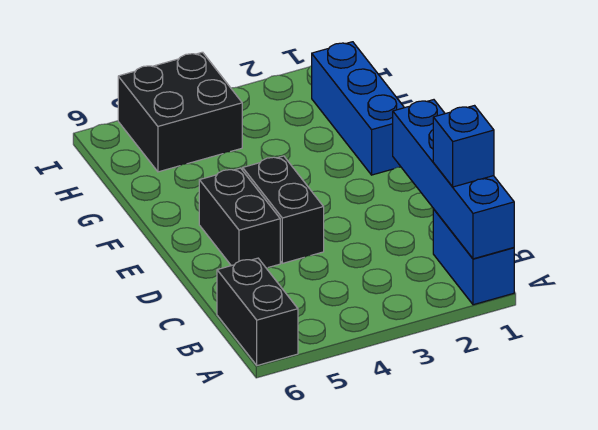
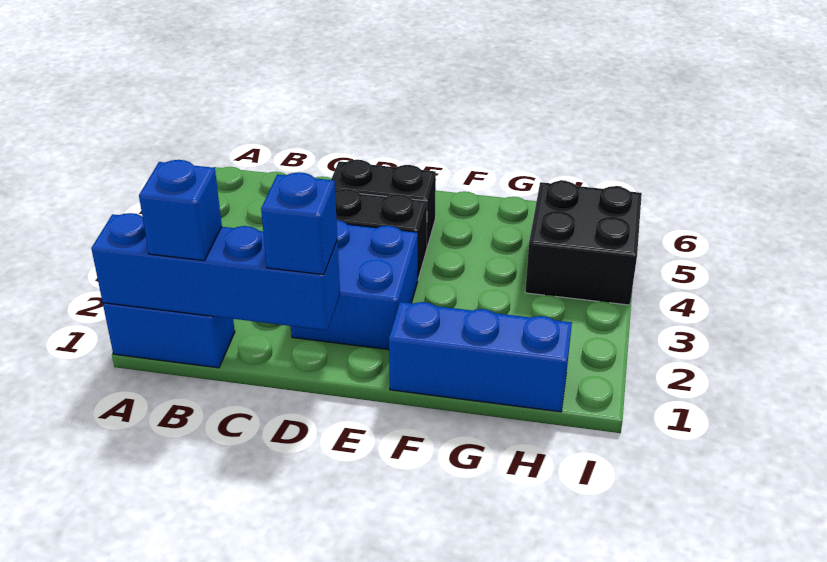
black brick A6:B6 level 1 -> none
none -> blue brick D1 level 3
none -> blue brick D2:E3 level 1

